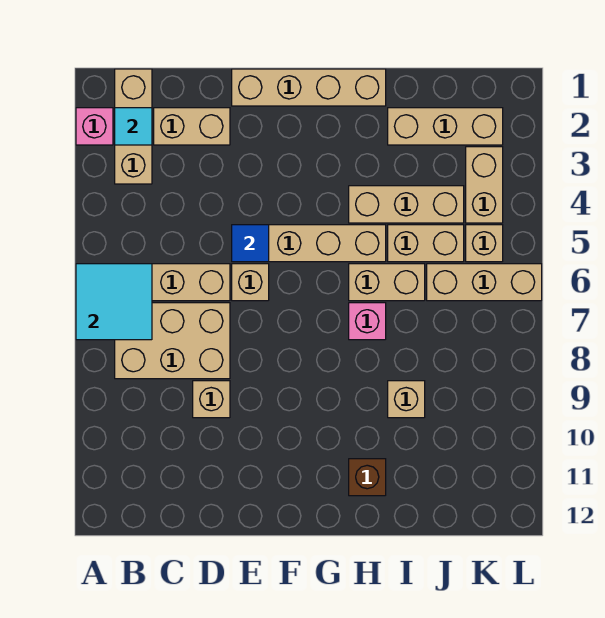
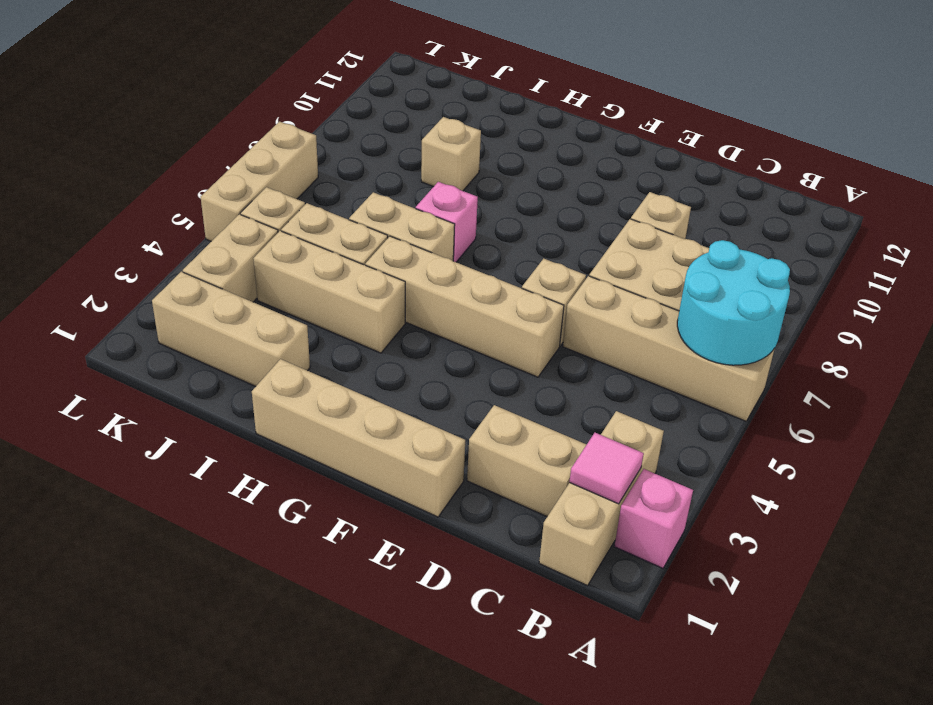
cyan tile A6:B7 level 2 -> cyan round brick A6:B7 level 2
cyan tile B2 level 2 -> pink tile B2 level 2
blue tile E5 level 2 -> none
brown brick H11 level 1 -> none
tan brick J6:L6 level 1 -> tan brick L5:L7 level 1

